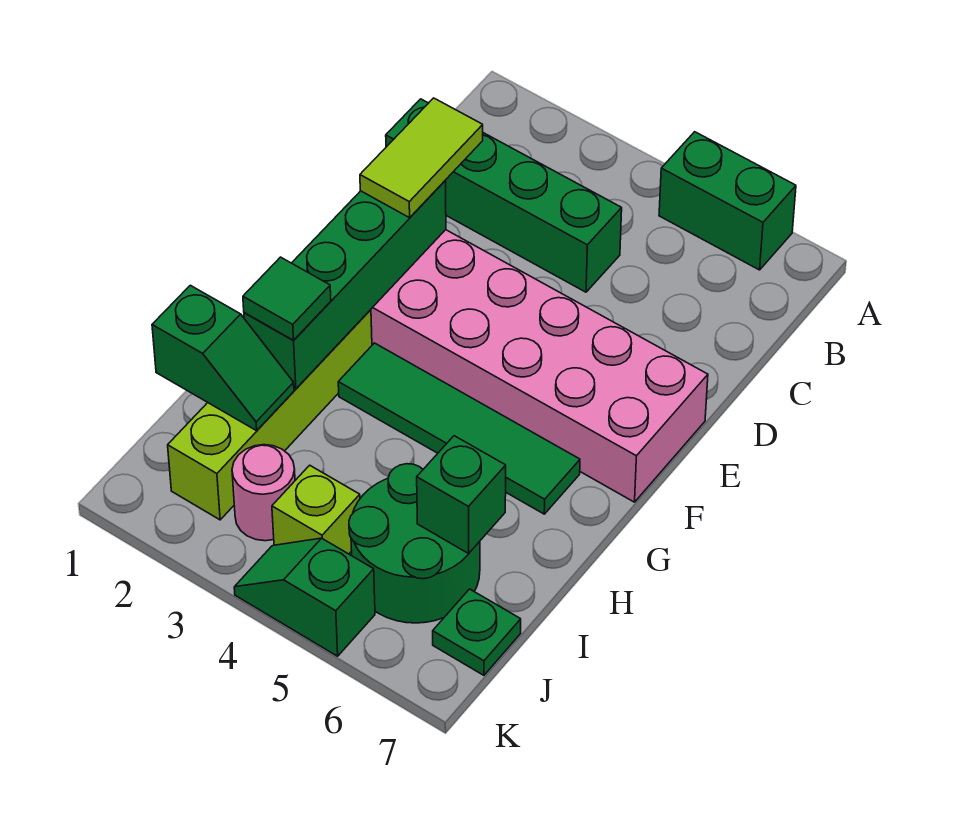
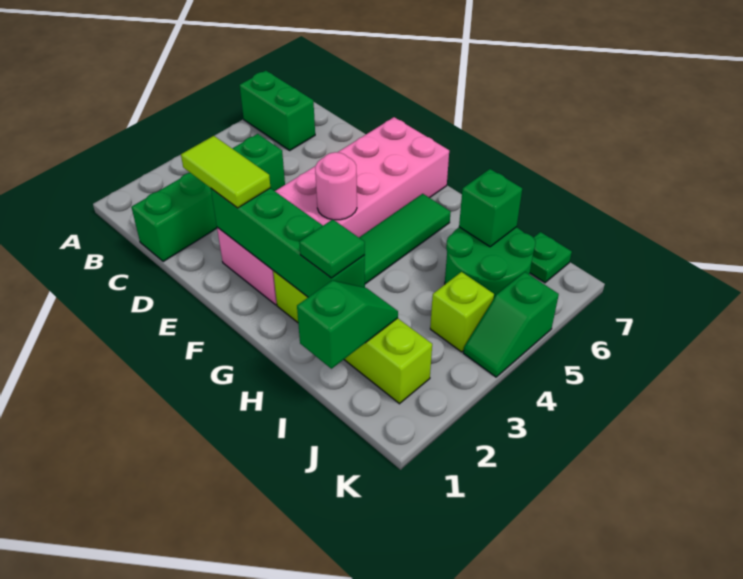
green brick A5:A6 level 1 -> green brick A6:B6 level 1
pink round brick J3 level 1 -> pink round brick F4 level 2

